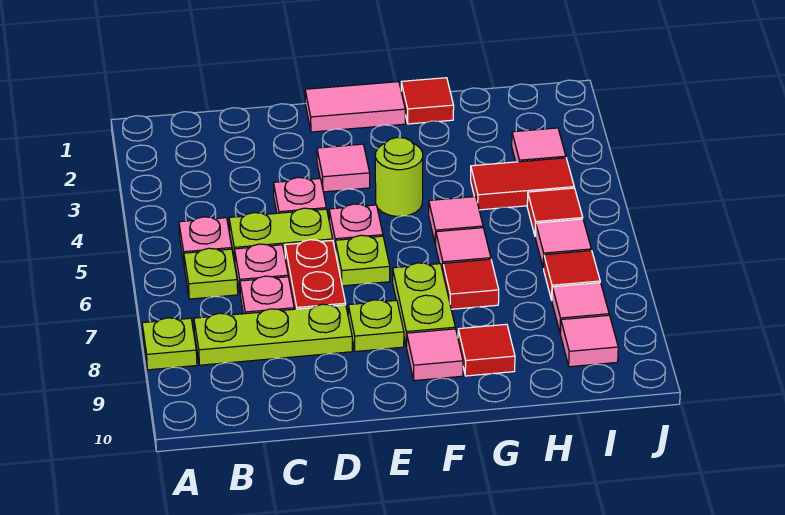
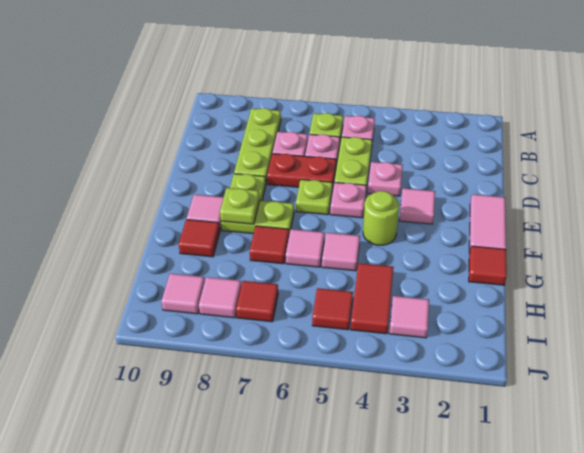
lime plate A8 level 1 -> lime plate F8 level 2
pink tile I6 level 1 -> none

